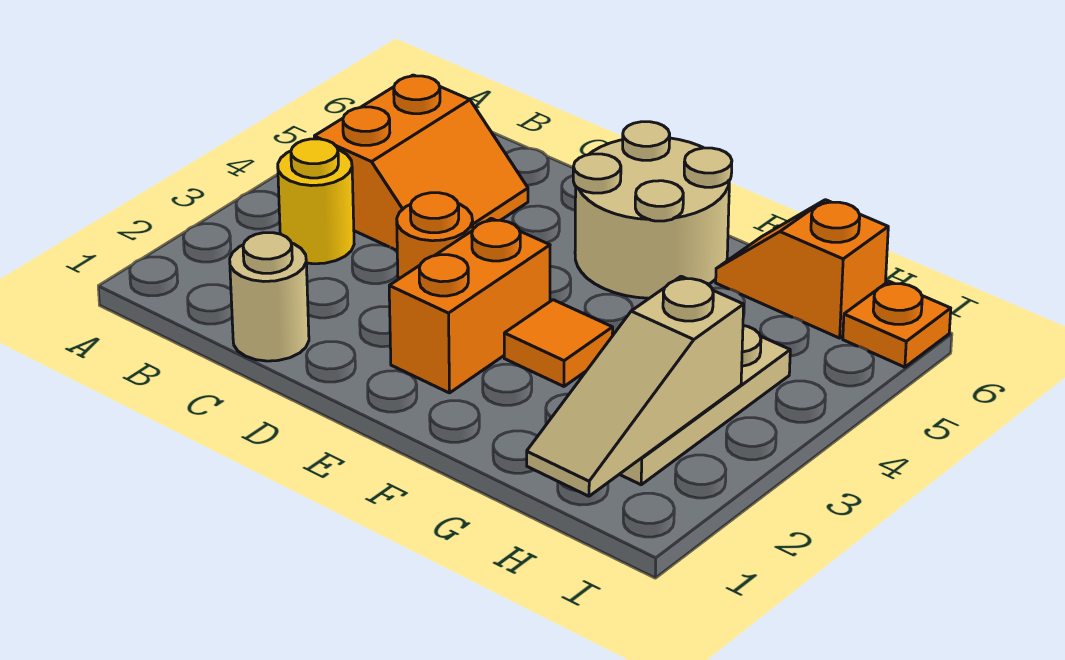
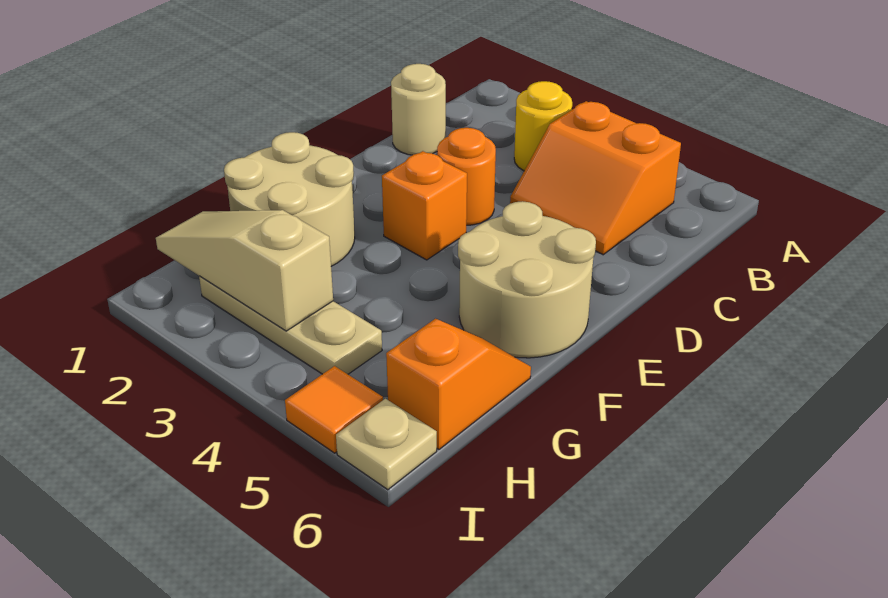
orange brick E2:E3 level 1 -> orange brick E3 level 1
none -> tan round brick F1:G2 level 1
orange tile F3 level 1 -> orange tile I5 level 1
orange plate I6 level 1 -> tan plate I6 level 1

